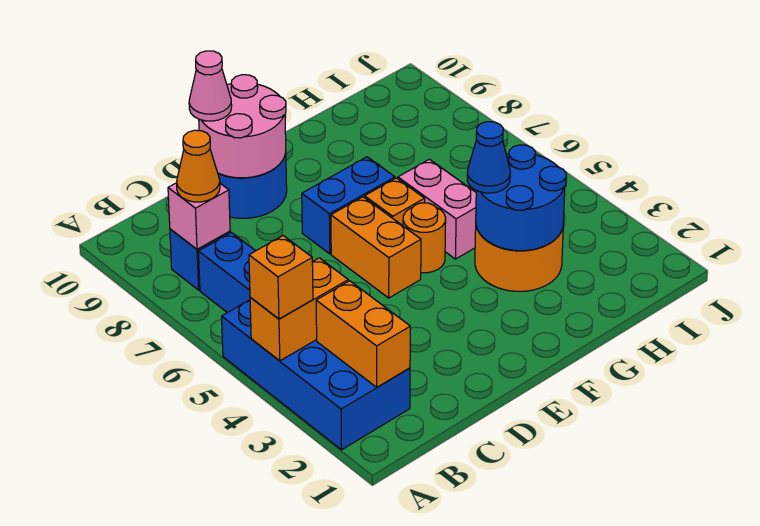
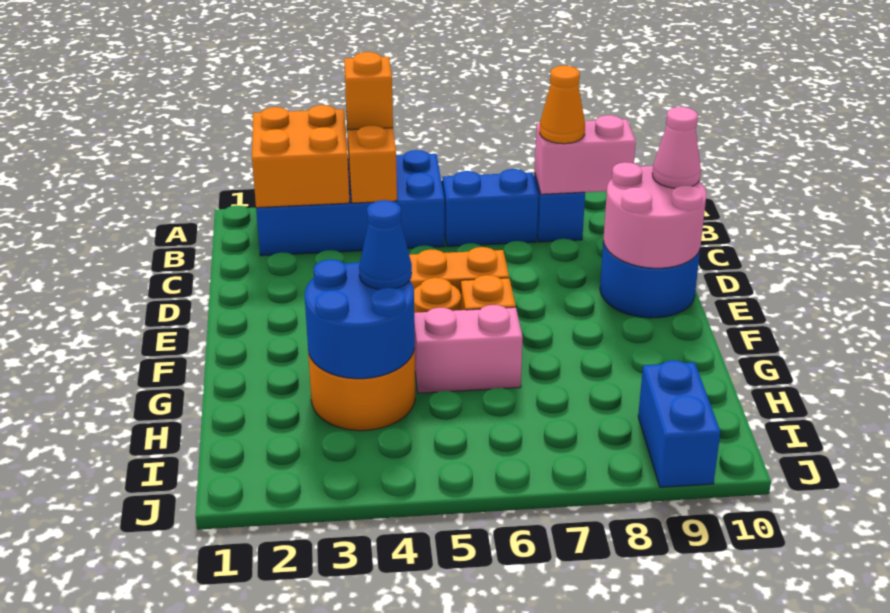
orange brick B2:B3 level 2 -> orange brick A2:B3 level 2
pink brick B8 level 2 -> pink brick B8:B9 level 2
blue brick E7:F7 level 1 -> blue brick I9:J9 level 1

